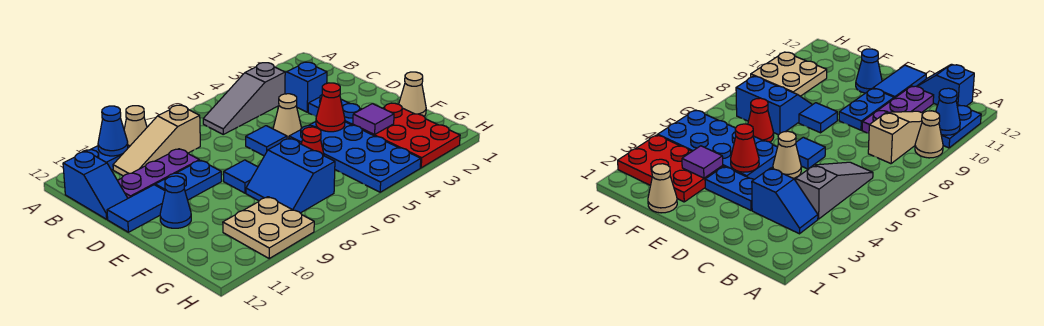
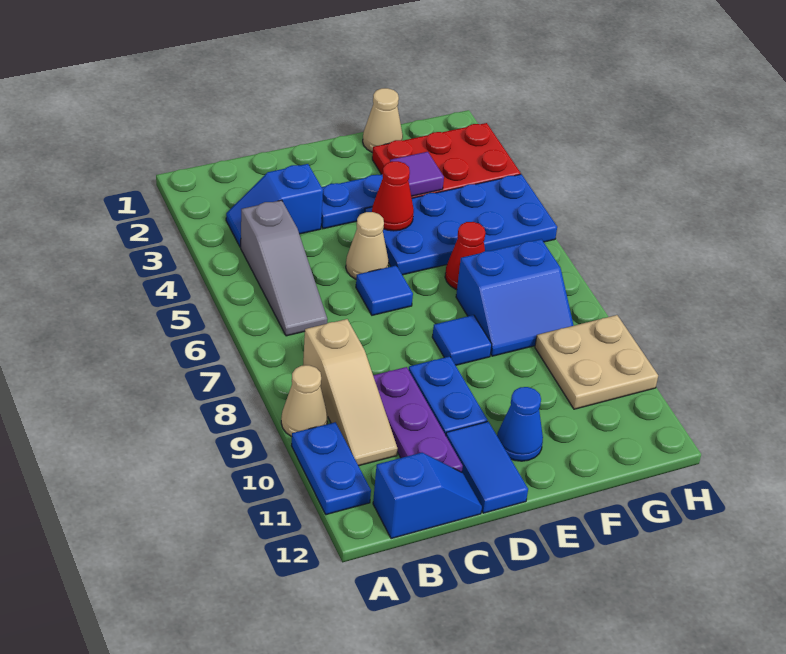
blue cone A10 level 2 -> none

